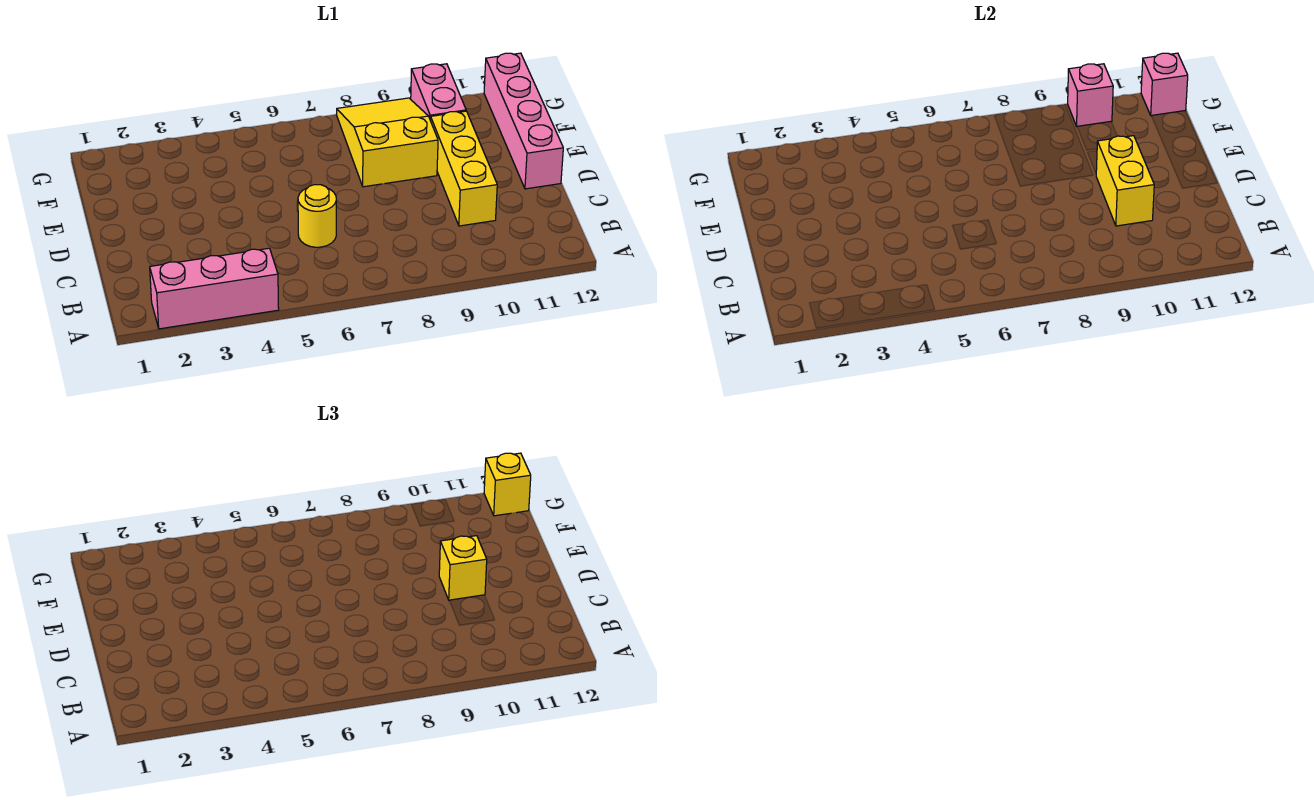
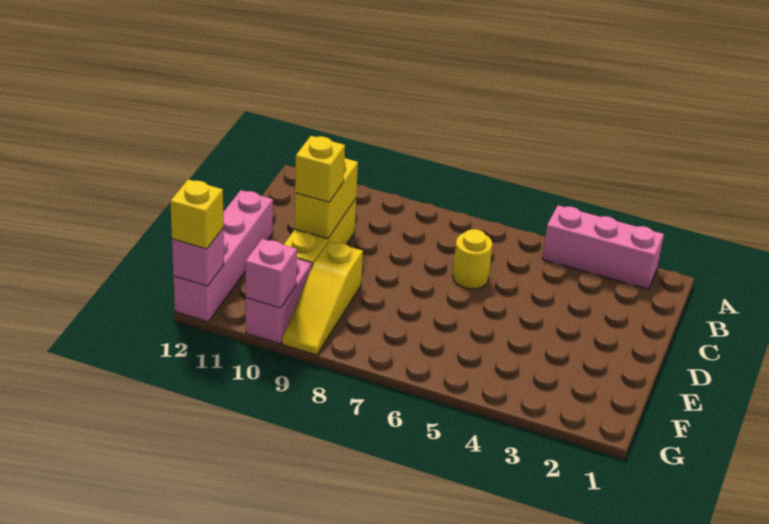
yellow slope E8:G9 level 1 top E -> yellow slope E9:G9 level 1 top E

